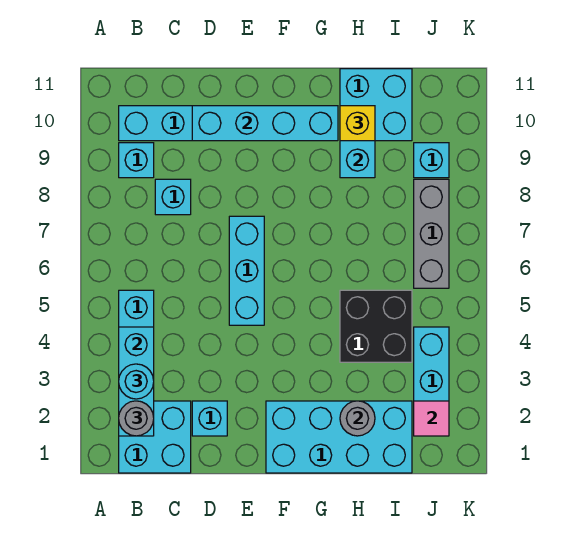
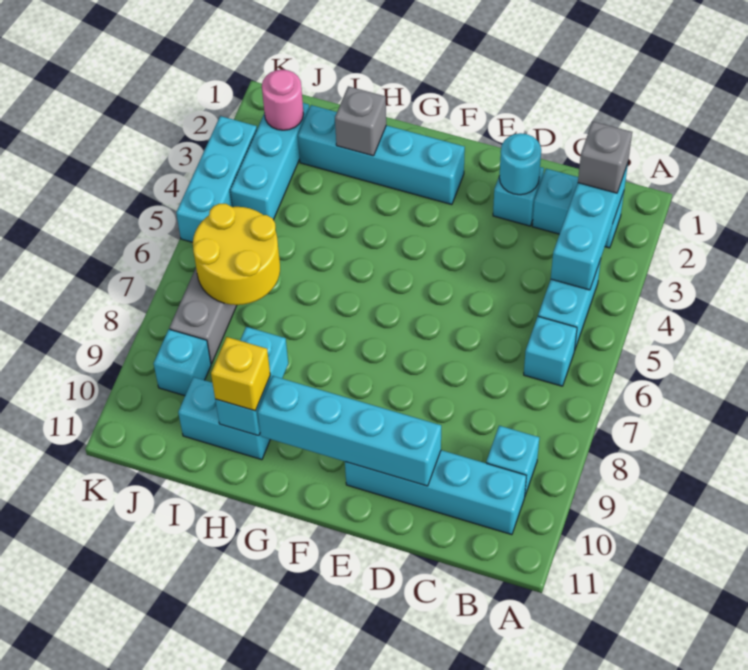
cyan brick B1:C2 level 1 -> cyan brick B2:C2 level 1
grey round brick B2 level 3 -> grey brick B2 level 3
cyan round brick B3 level 3 -> cyan round brick D2 level 2
cyan brick C8 level 1 -> cyan brick B6 level 1
cyan brick E5:E7 level 1 -> cyan brick K3:K5 level 1
cyan brick F1:I2 level 1 -> cyan brick F2:I2 level 1
grey round brick H2 level 2 -> grey brick H2 level 2
black brick H4:I5 level 1 -> none
cyan brick H10:I11 level 1 -> cyan brick H10:I10 level 1
none -> yellow round brick I6:J7 level 2
pink tile J2 level 2 -> pink round brick J2 level 2

